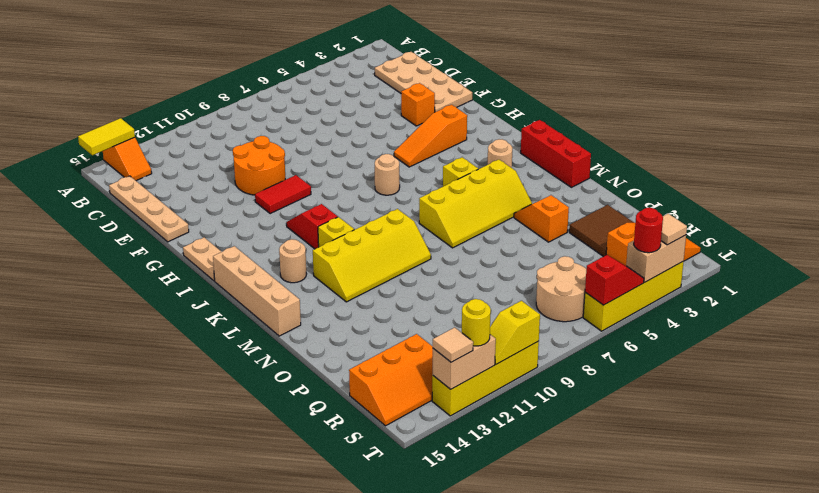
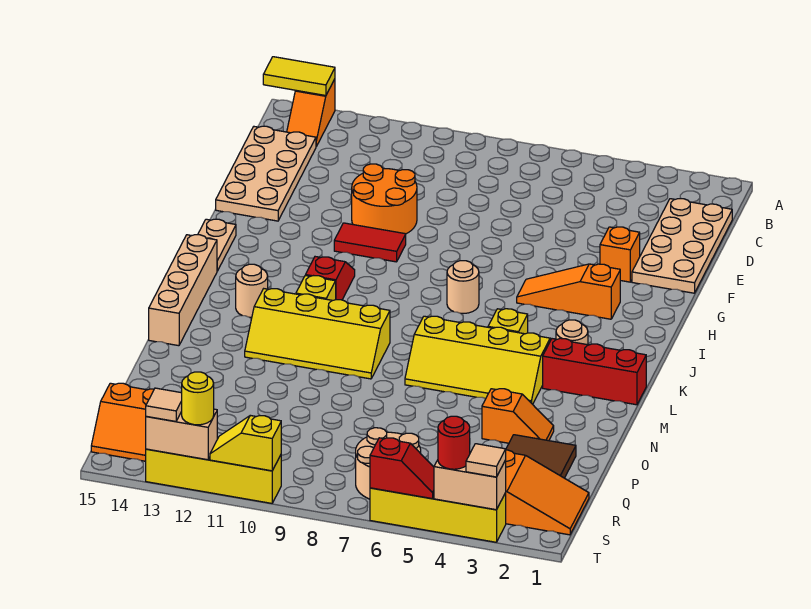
tan plate C15:F15 level 1 -> tan plate C14:F15 level 1
red brick K1:M1 level 1 -> red brick L1:L3 level 1
orange slope N4:O4 level 1 top O -> orange slope O3:O4 level 1 top 4

